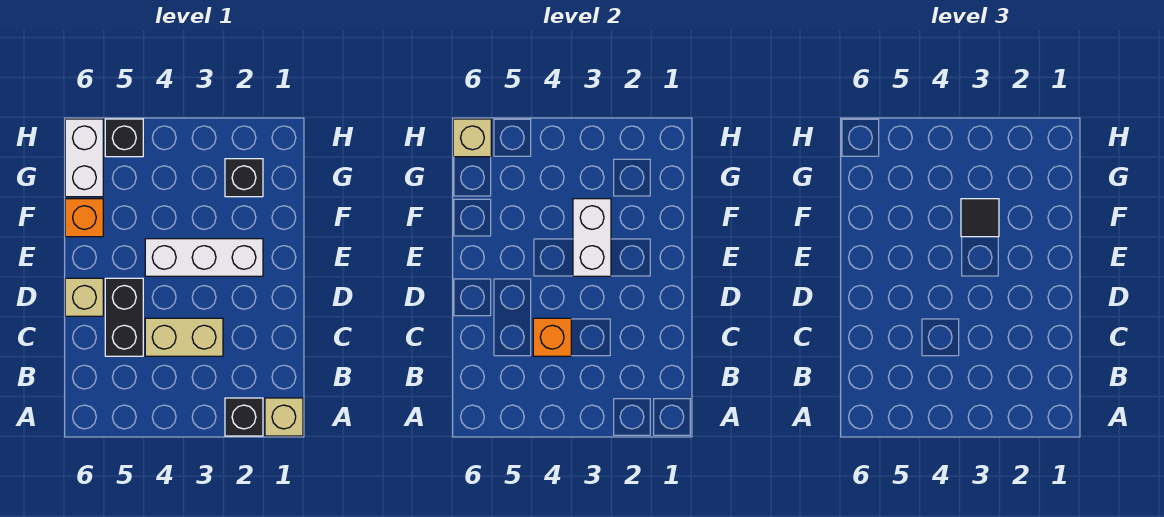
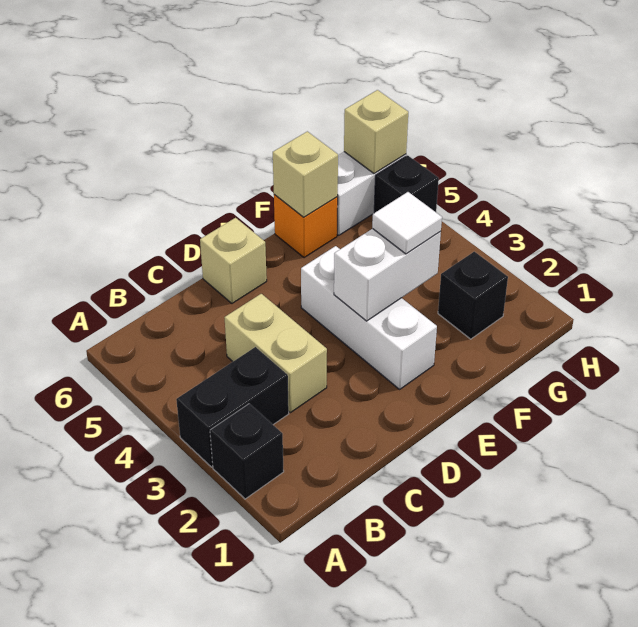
tan brick A1 level 1 -> tan brick F6 level 2
orange brick C4 level 2 -> none
black brick C5:D5 level 1 -> black brick A3:B3 level 1
black tile F3 level 3 -> white tile F3 level 3

